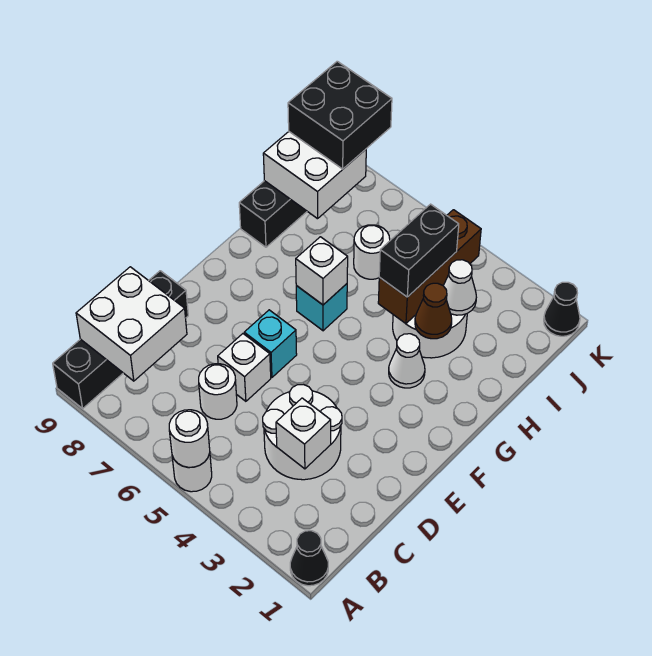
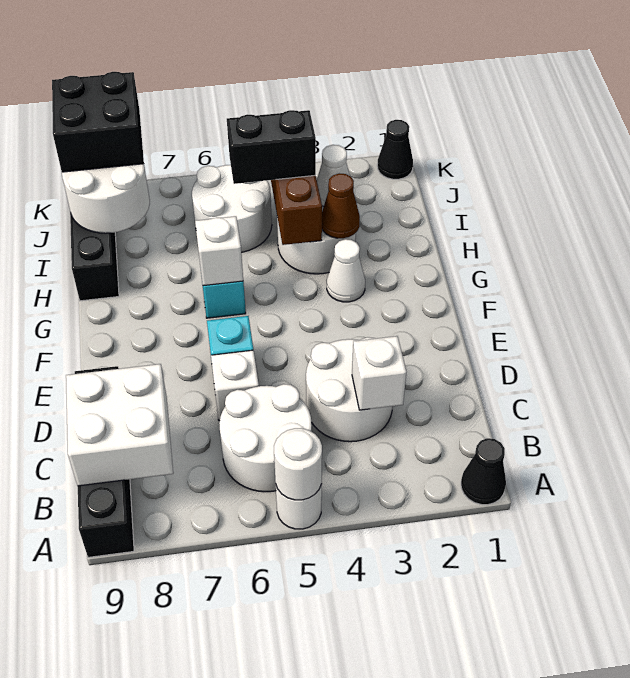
white round brick C6 level 1 -> white round brick B5:C6 level 1
black brick H4:I4 level 3 -> black brick I4:I5 level 3
white round brick I6 level 1 -> white round brick I5:J6 level 1
white brick I8:J9 level 2 -> white round brick I8:J9 level 2

